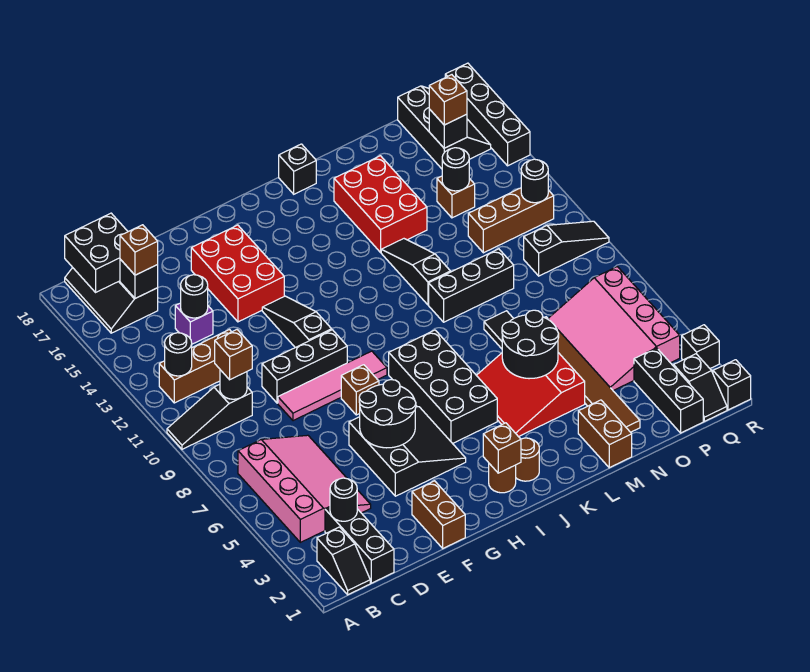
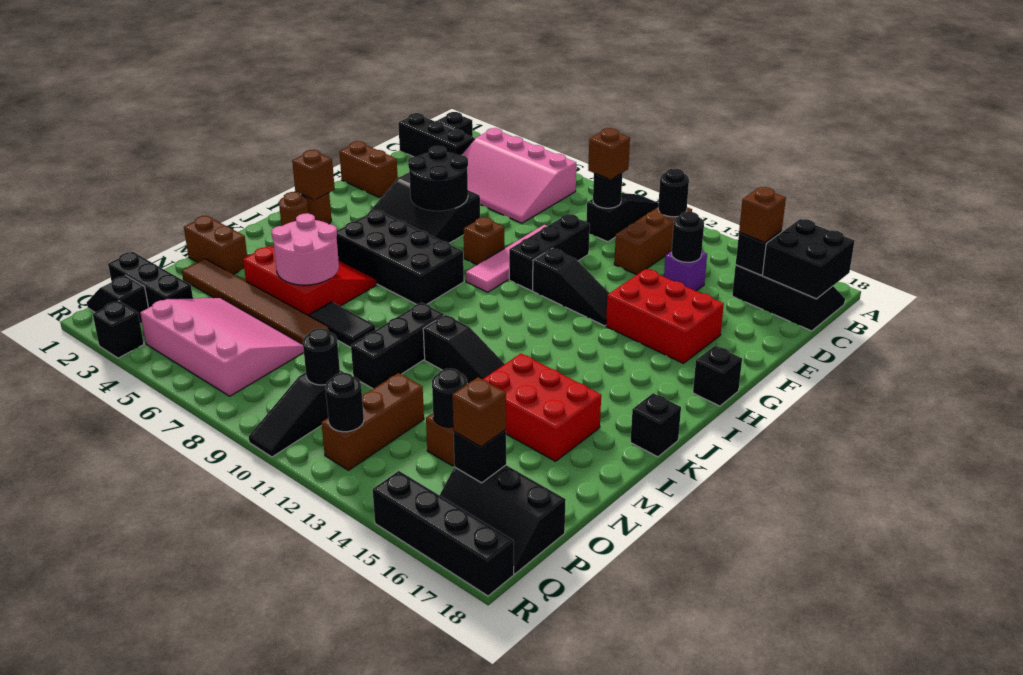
black round brick C3 level 2 -> black round brick P10 level 2
black round brick L5:M6 level 2 -> pink round brick L5:M6 level 2
black brick R1 level 1 -> black brick H18 level 1

